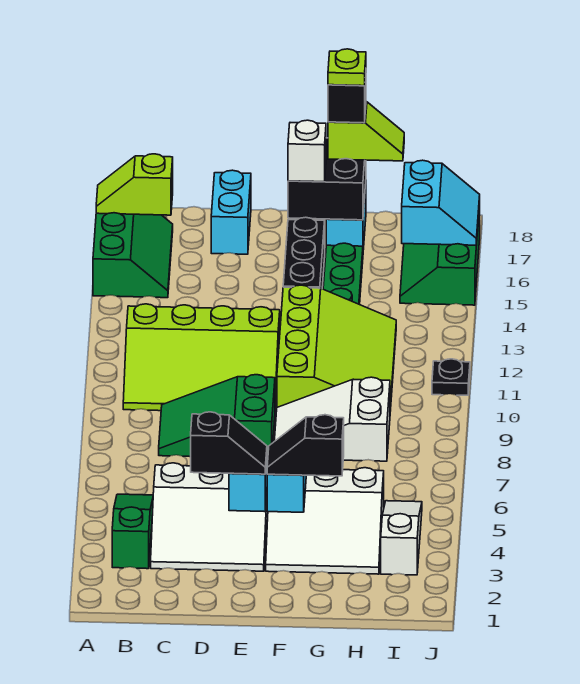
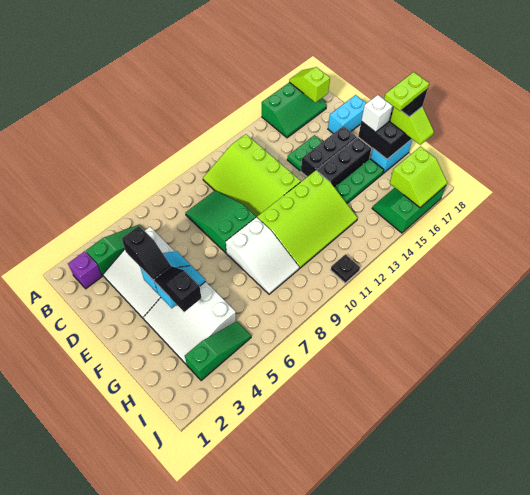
none -> purple brick B2 level 1
none -> green plate D14:D15 level 1
none -> black brick E14:E16 level 1
white slope F8:H9 level 1 top H -> white slope F8:H9 level 1 top F
lime plate G18 level 5 -> lime plate G17:G18 level 5
white slope I3:I5 level 1 top 3 -> green slope I3:I5 level 1 top 3
cyan slope I16:J17 level 2 top I -> lime slope I16:J17 level 2 top I

